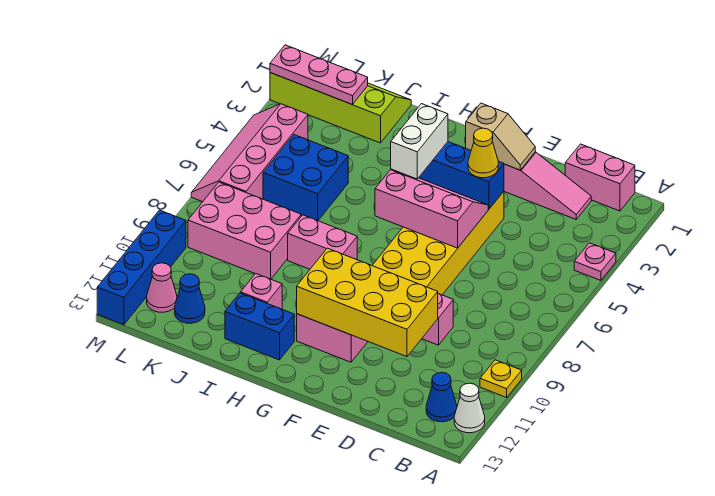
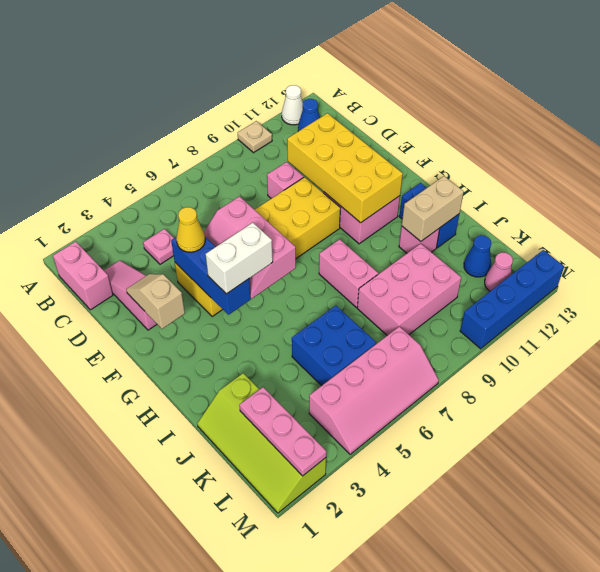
pink plate A4 level 1 -> pink plate C4 level 1
yellow plate A10 level 1 -> tan plate A10 level 1
none -> tan brick I11:I12 level 2
pink brick J8:L9 level 1 -> pink brick J8:K10 level 1

